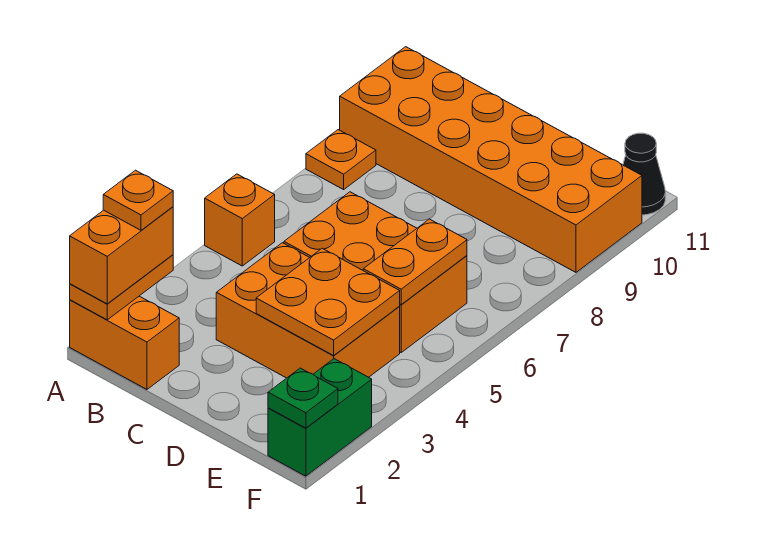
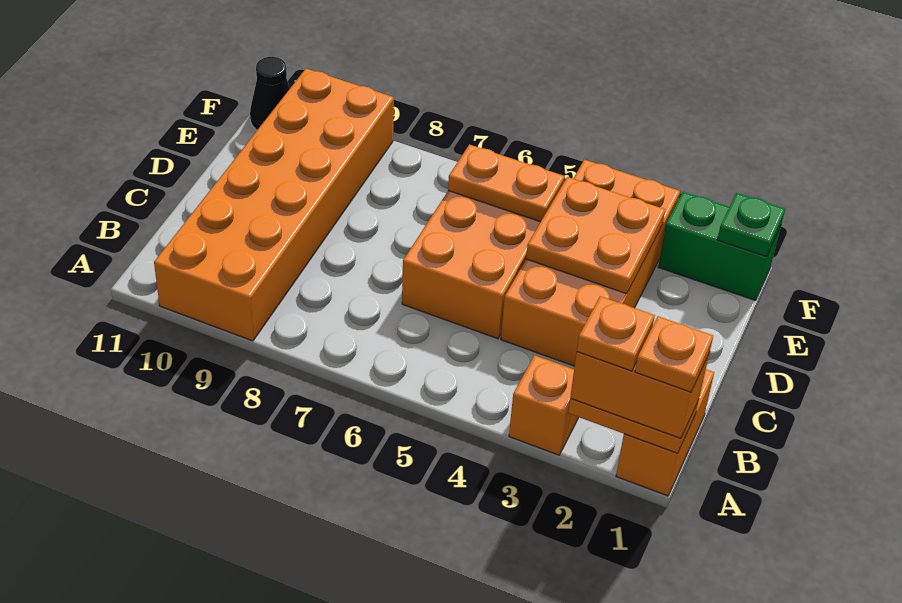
orange brick A5 level 1 -> orange brick A3 level 1
orange plate A8 level 1 -> orange plate A1 level 4
orange brick C3:E4 level 1 -> orange brick C3:F4 level 1

